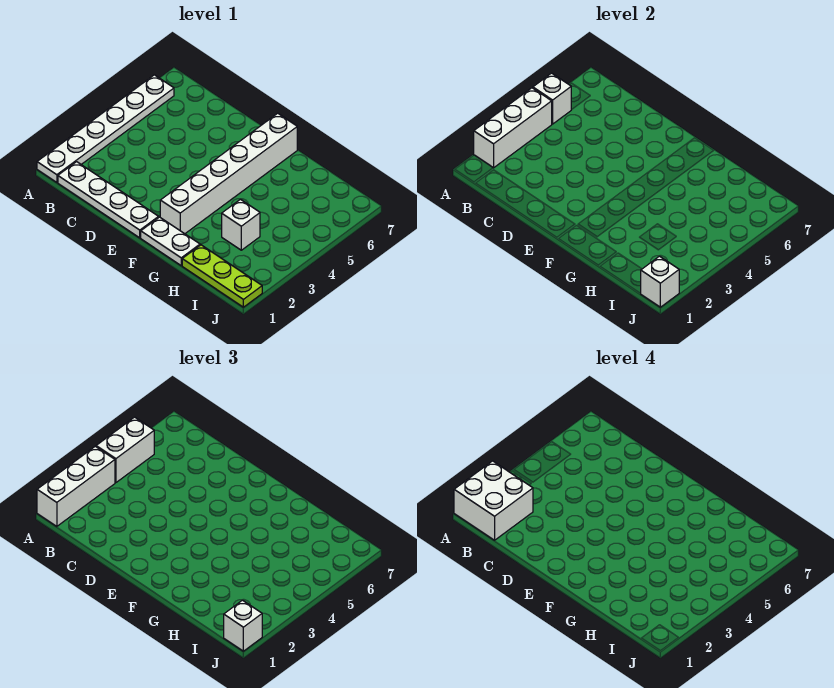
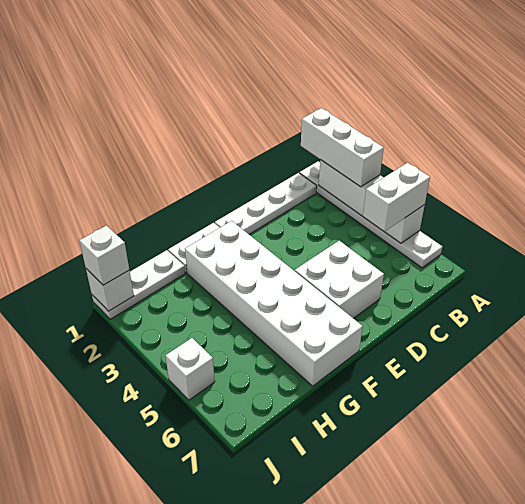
white brick A1:B2 level 4 -> white brick D5:E6 level 1
white brick A4:A5 level 3 -> white brick A5:B5 level 3
white brick F2:F7 level 1 -> white brick F2:G7 level 1
lime plate H1:J1 level 1 -> white plate H1:J1 level 1
white brick H3 level 1 -> white brick J5 level 1

